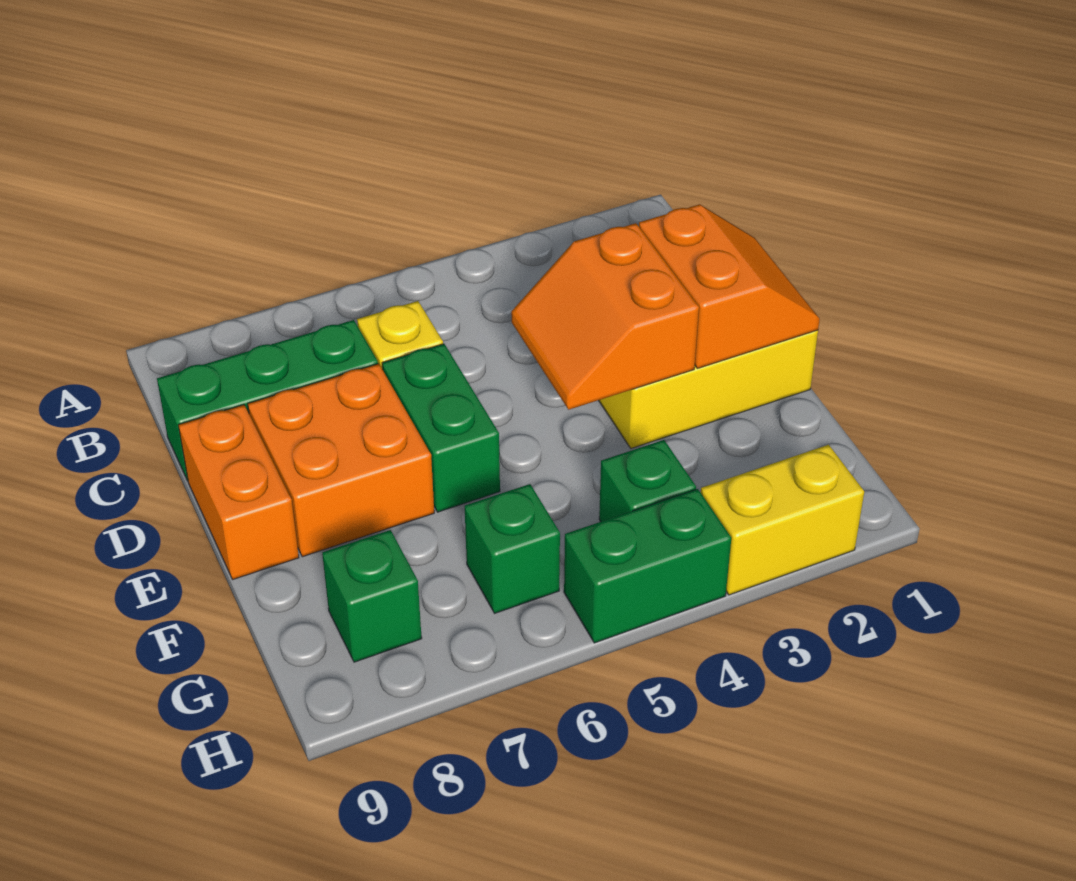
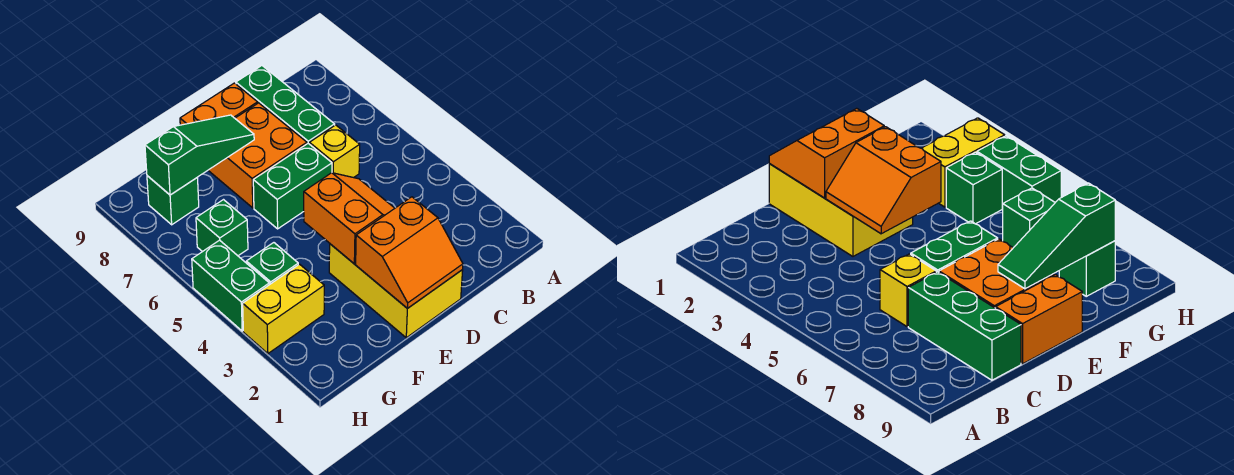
orange slope D3:E4 level 2 top 3 -> orange slope D3:E4 level 2 top E
none -> green slope E8:G8 level 2 top G
yellow brick H2:H3 level 1 -> yellow brick G3:H3 level 1

